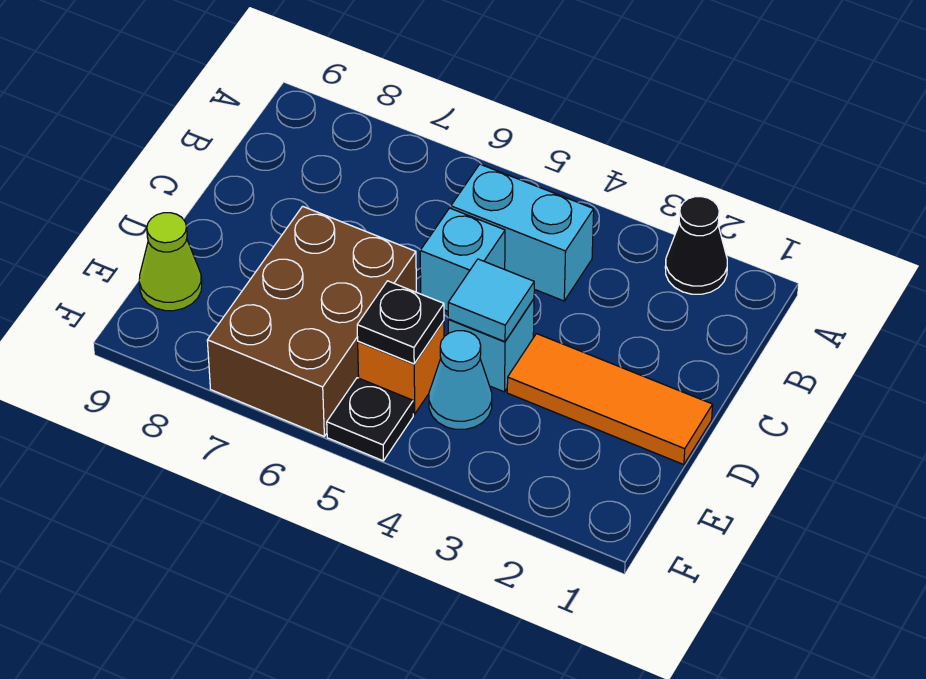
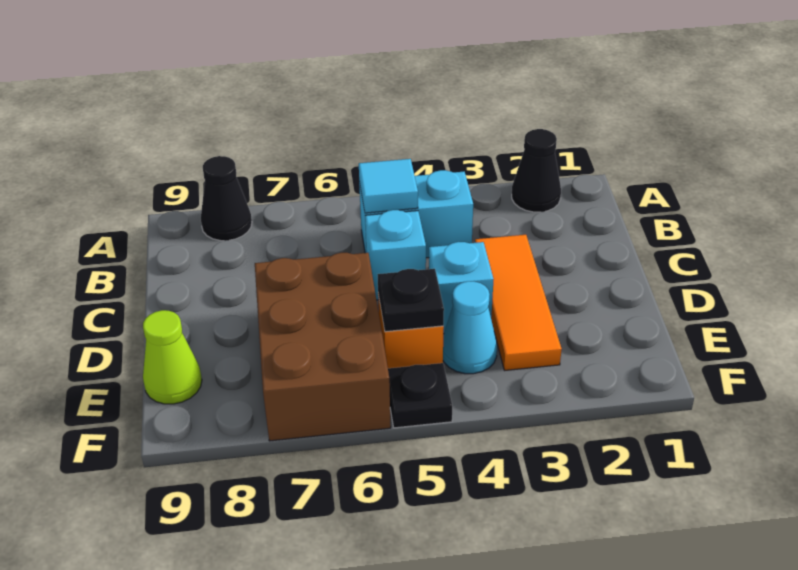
none -> black cone A8 level 1
orange tile D1:D3 level 1 -> orange tile C3:E3 level 1
cyan tile D4 level 2 -> cyan tile B5 level 2

